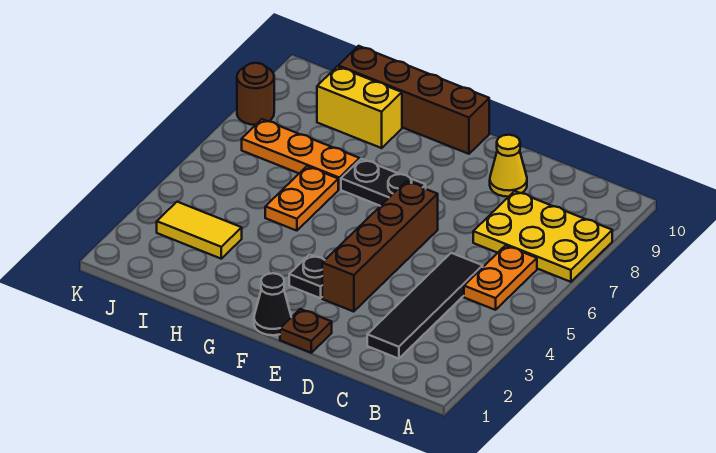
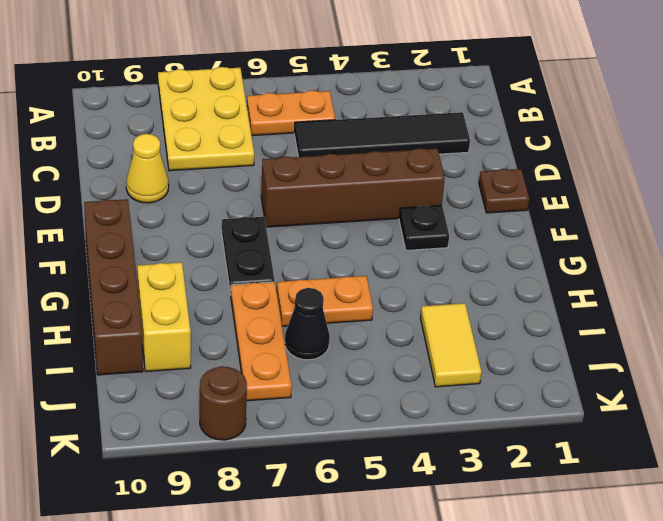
black cone F1 level 1 -> black cone I6 level 1

